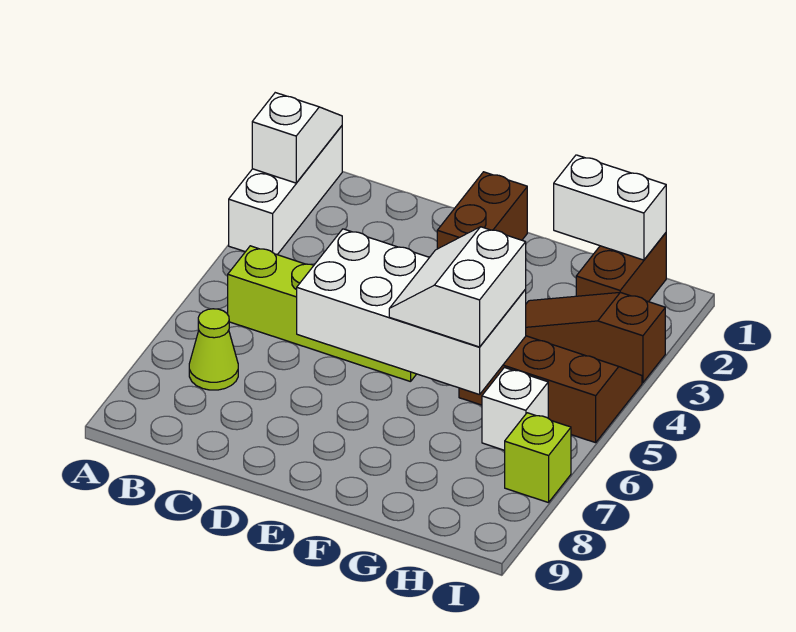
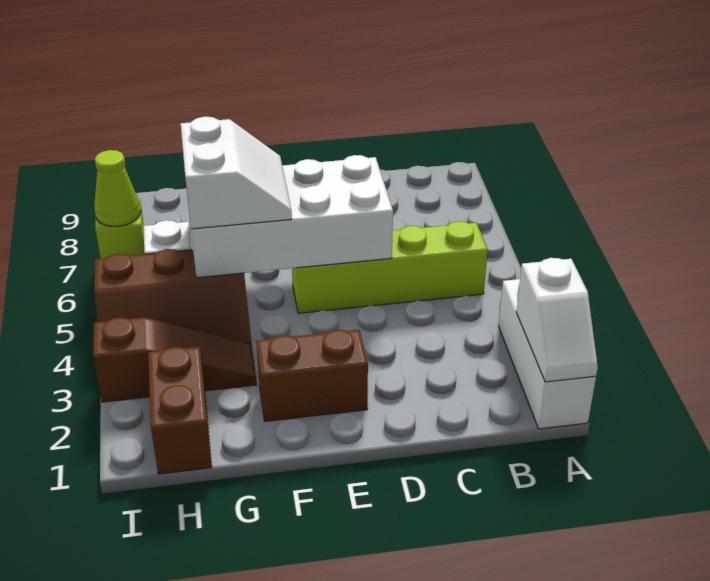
lime cone B7 level 1 -> lime cone I7 level 2
brown brick E1:E2 level 1 -> brown brick E2:F2 level 1
white brick G1:H1 level 2 -> none

